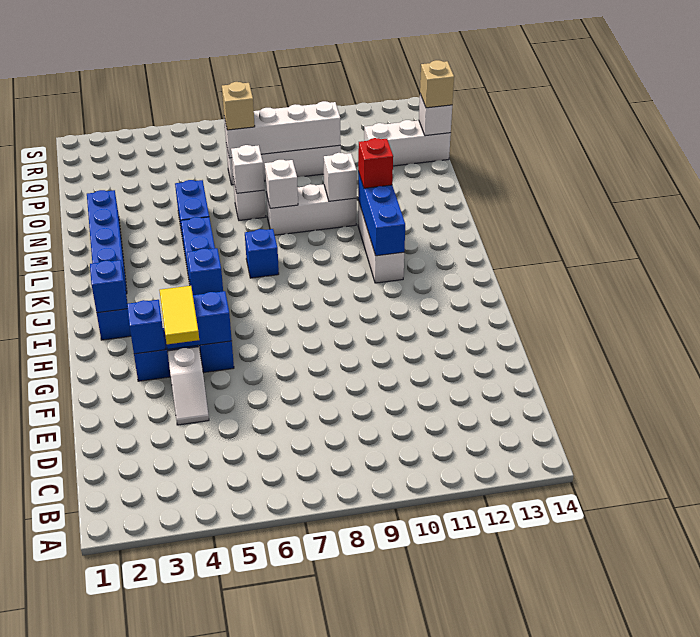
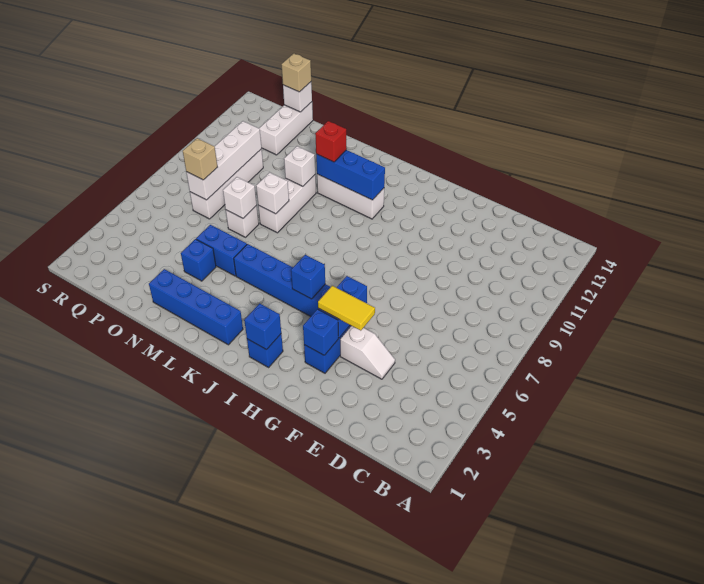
blue brick K7 level 1 -> blue brick N4 level 1

